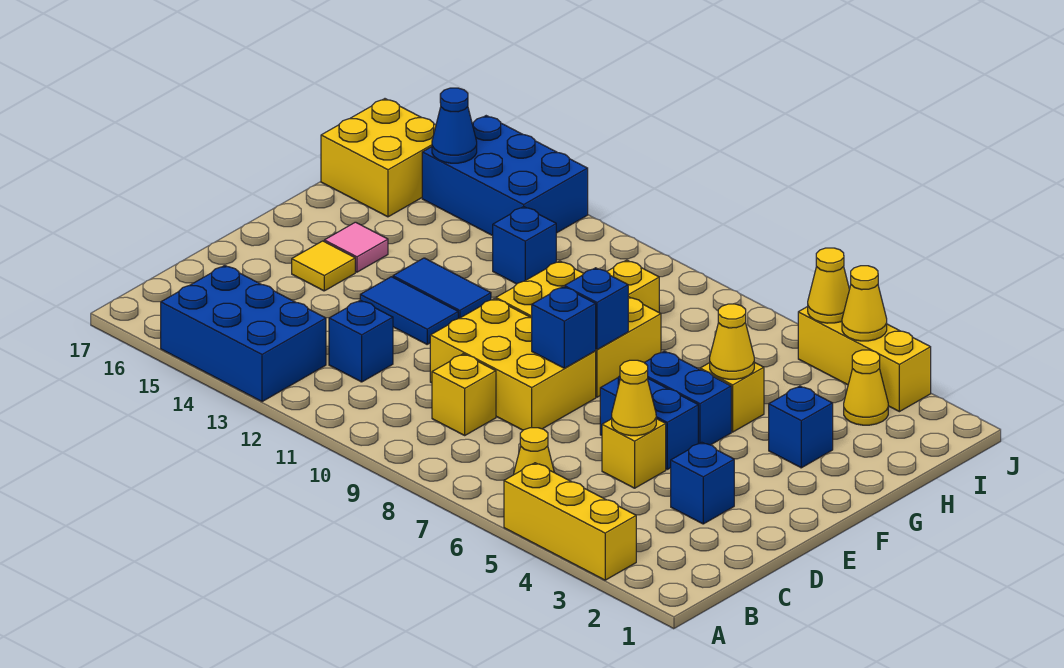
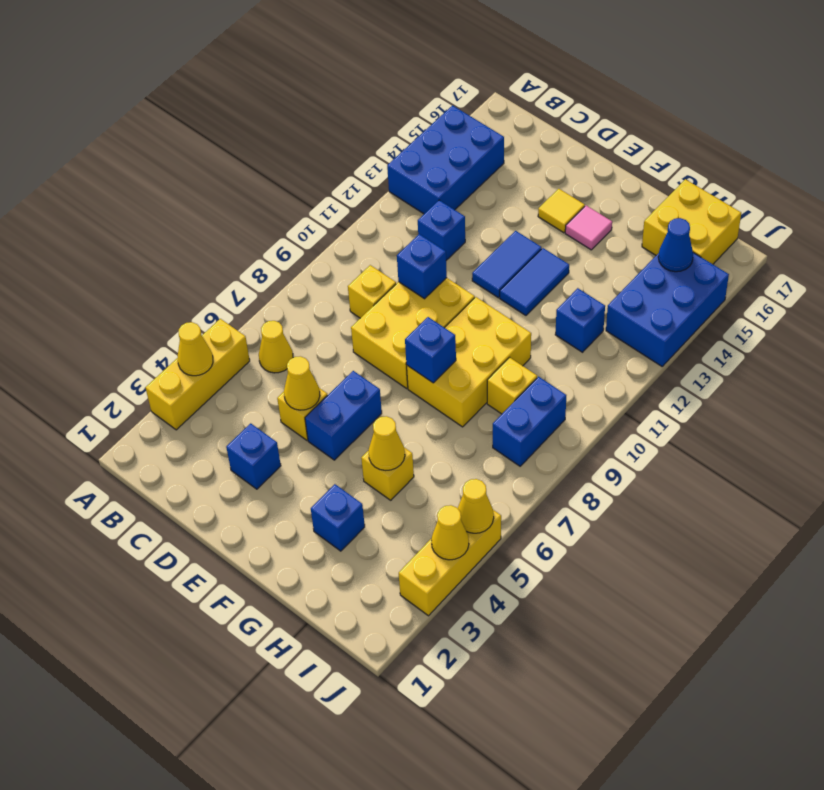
blue brick E8 level 2 -> blue brick D10 level 2
blue brick F5:F6 level 1 -> blue brick I8:I9 level 1
yellow cone I3 level 1 -> yellow cone A4 level 2

